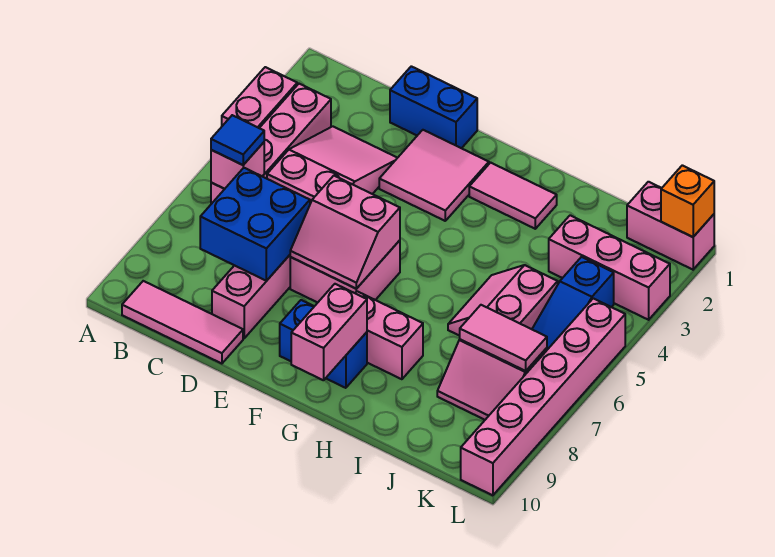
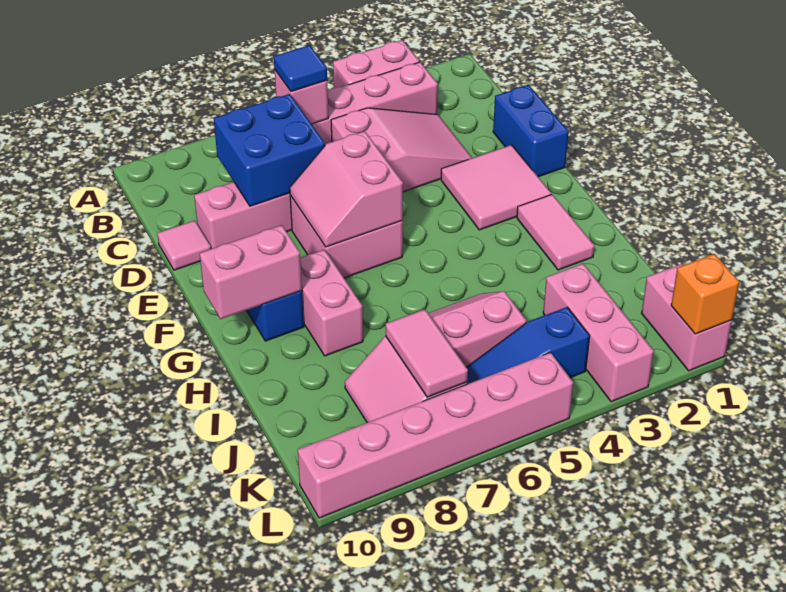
pink tile B10:D10 level 1 -> pink tile D10 level 1

